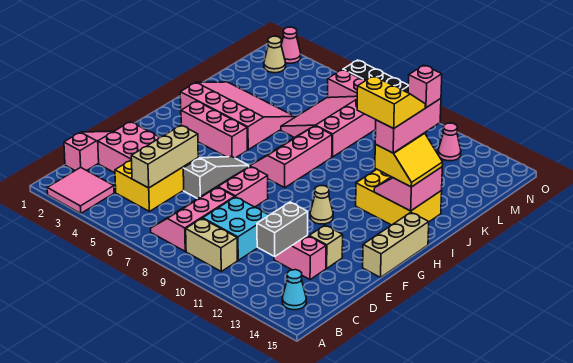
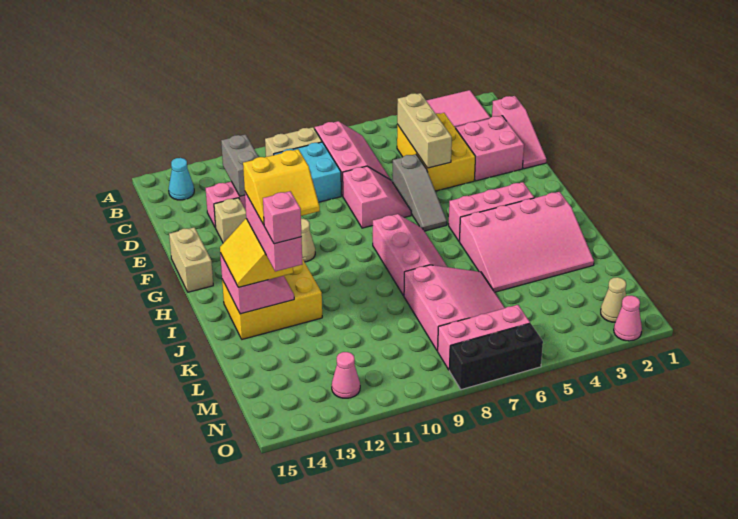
tan brick F15:H15 level 1 -> tan brick F15:G15 level 1

